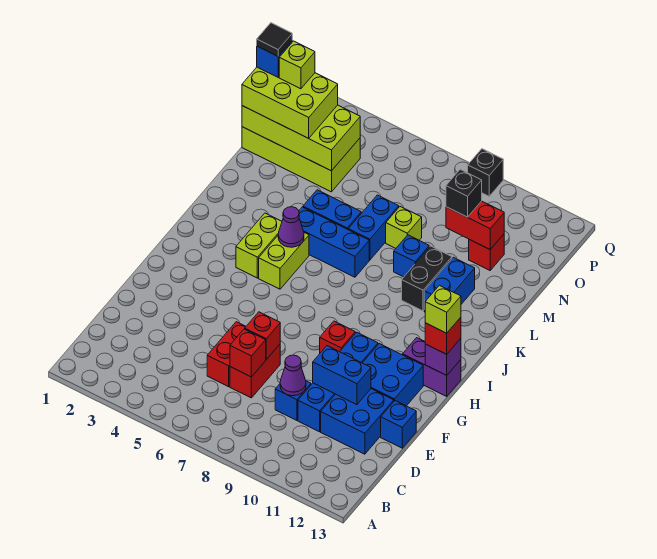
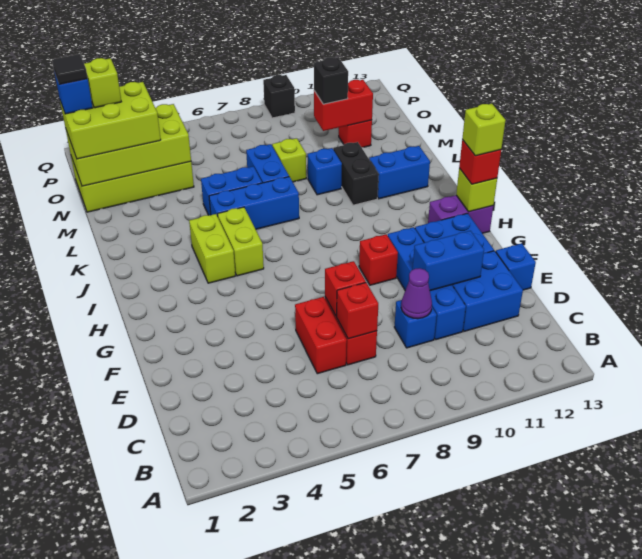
purple brick H13 level 2 -> lime brick H13 level 2
purple cone J5 level 2 -> none
blue brick K11:L11 level 1 -> blue brick K11:K12 level 1

